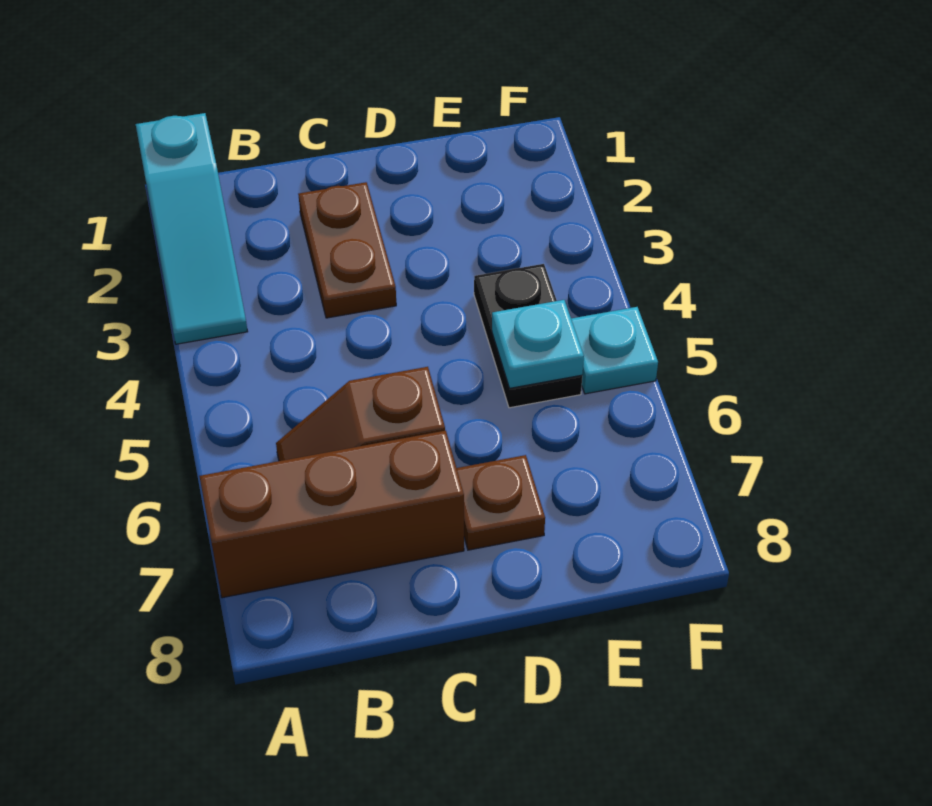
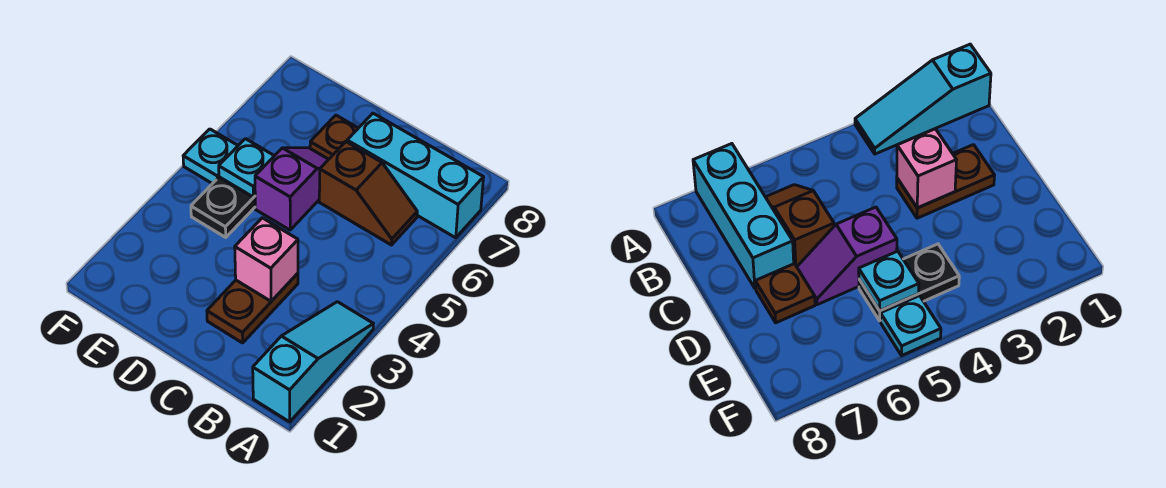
brown brick A7:C7 level 1 -> cyan brick A7:C7 level 1
none -> pink brick C3 level 2
none -> purple slope D5:D6 level 1 top 5

